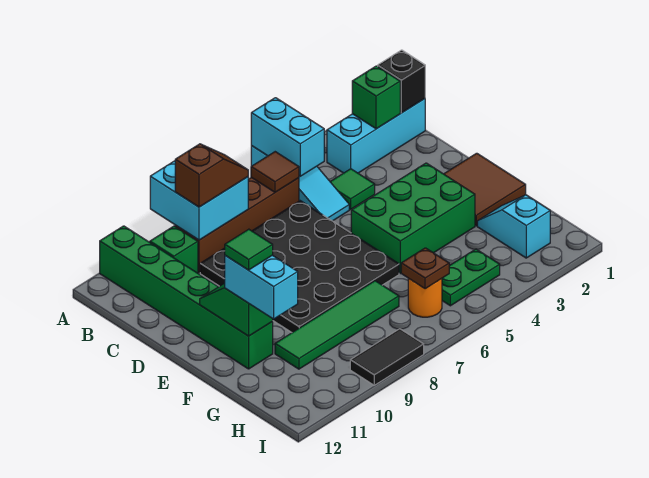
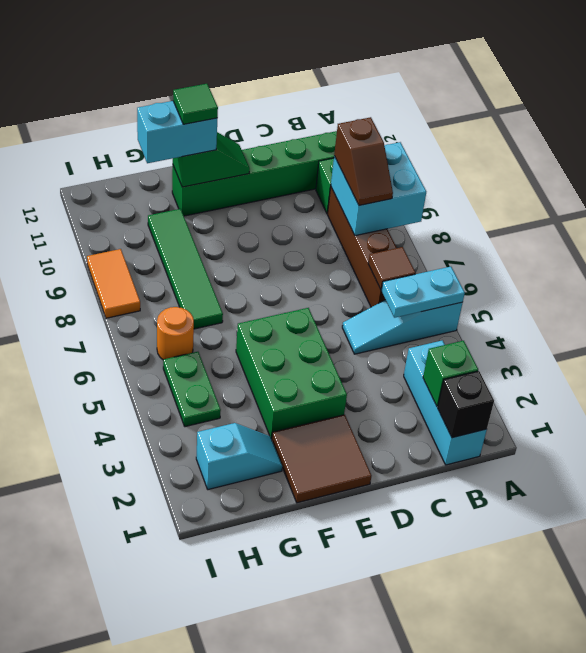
cyan brick A5:B5 level 2 -> cyan plate A5:B5 level 2
green tile C4 level 1 -> none
black plate C6:F9 level 1 -> none
brown plate H6 level 2 -> none
black tile I8:I9 level 1 -> orange tile I8:I9 level 1

